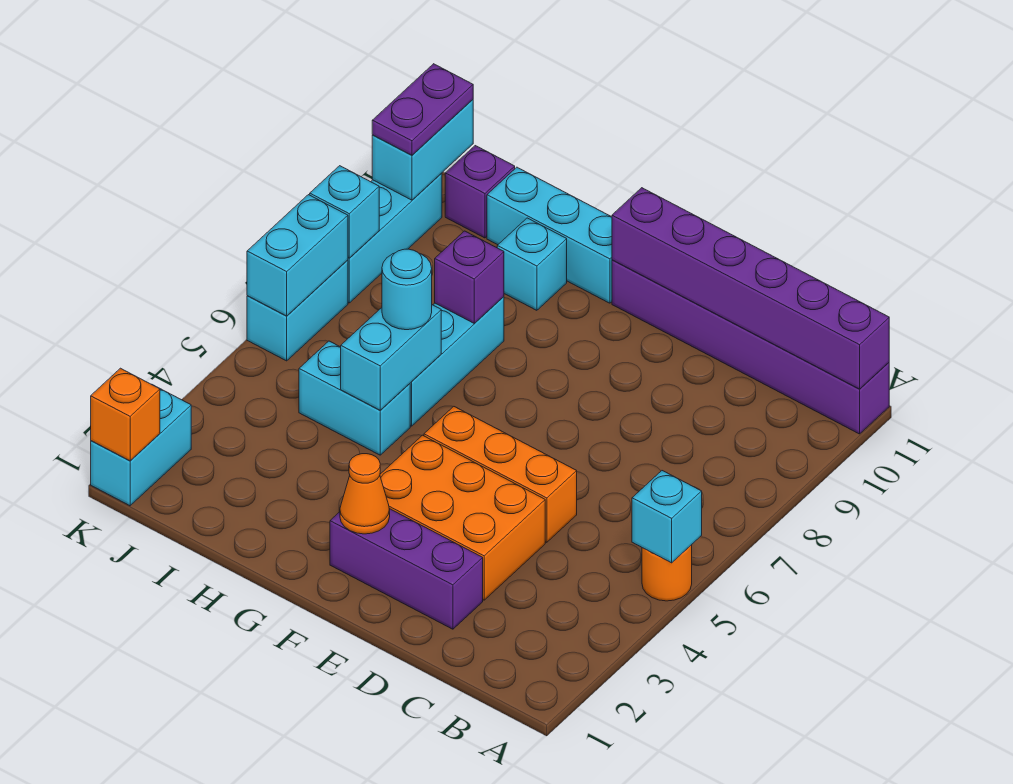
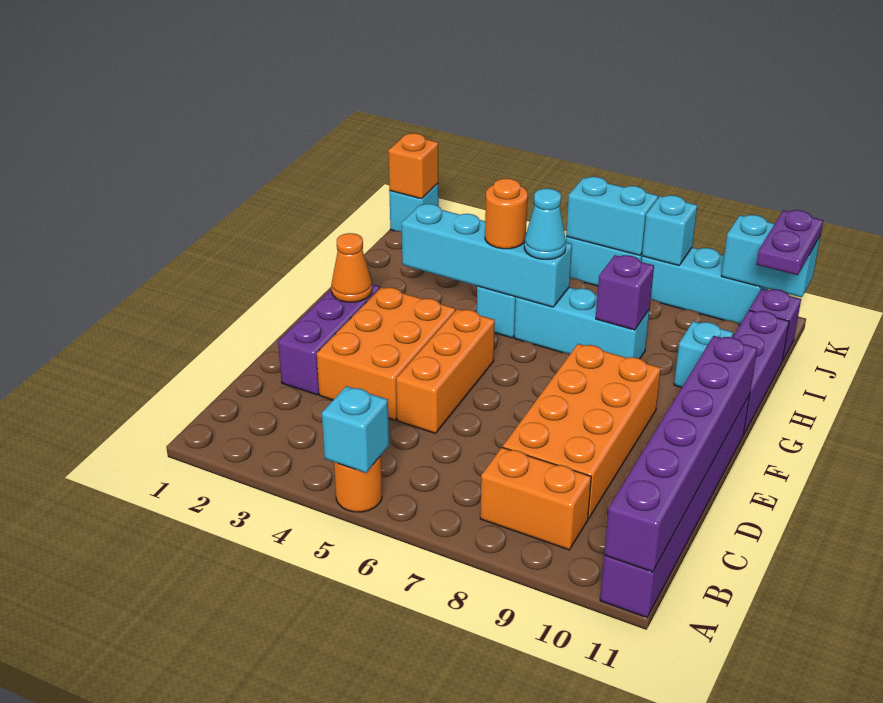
none -> orange brick B8:B9 level 1
none -> orange brick C8:F9 level 1
cyan brick G11:I11 level 1 -> purple brick G11:I11 level 1
cyan brick H5:H6 level 2 -> cyan brick H3:H6 level 2
none -> orange round brick H5 level 3
cyan round brick H6 level 3 -> cyan cone H6 level 3
cyan brick K1:K2 level 1 -> cyan brick K1 level 1
purple plate K10:K11 level 3 -> purple plate J11:K11 level 3

